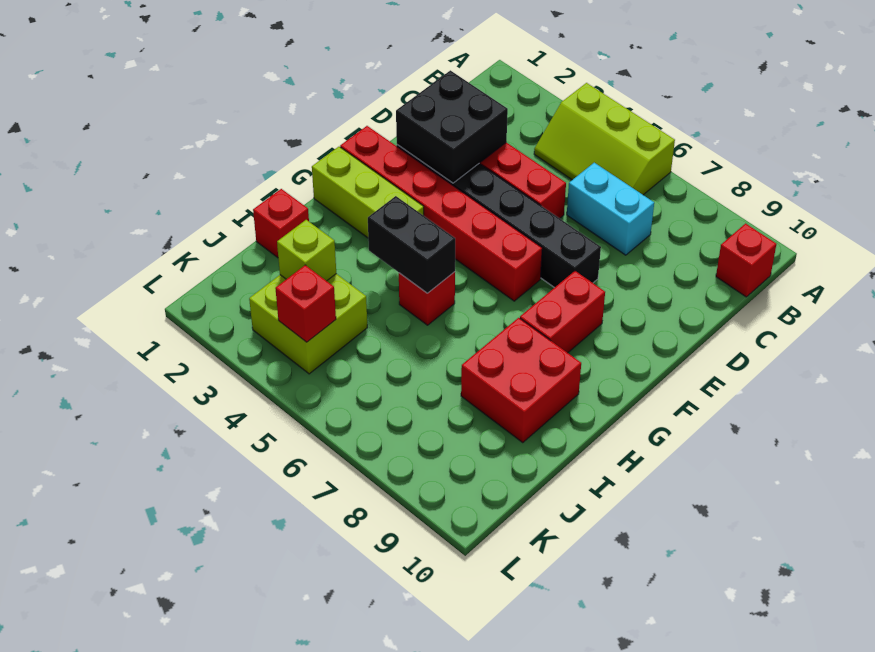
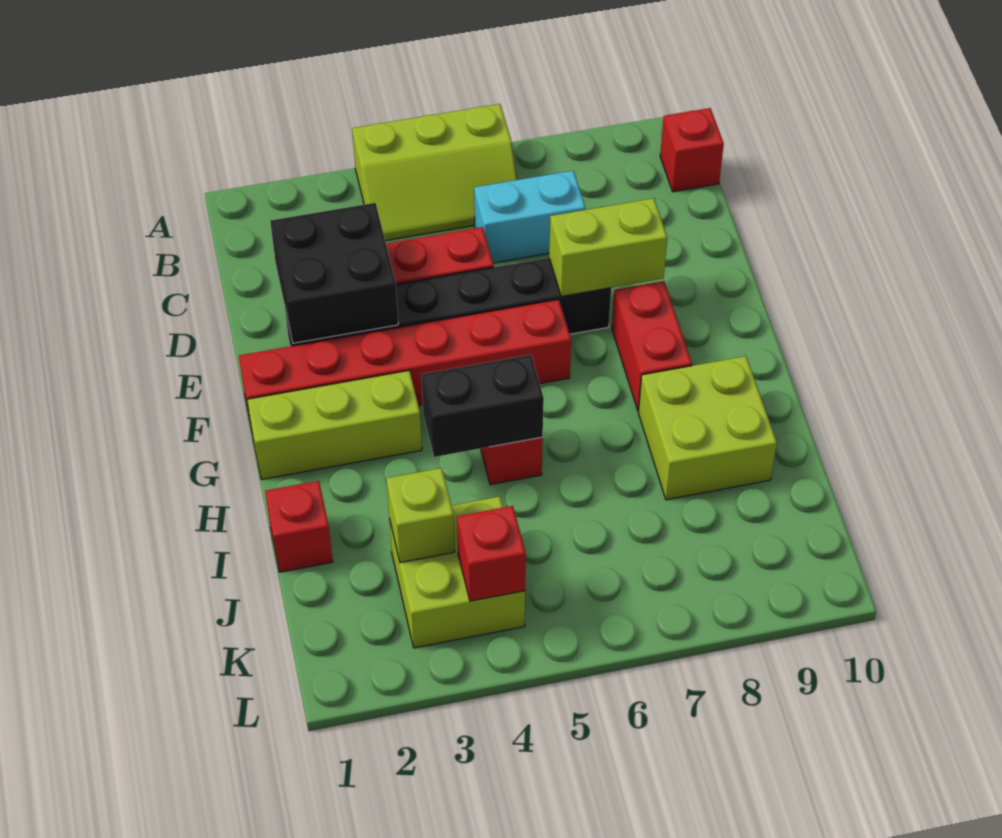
none -> lime brick E7:E8 level 2
red brick H8:I9 level 1 -> lime brick H8:I9 level 1

